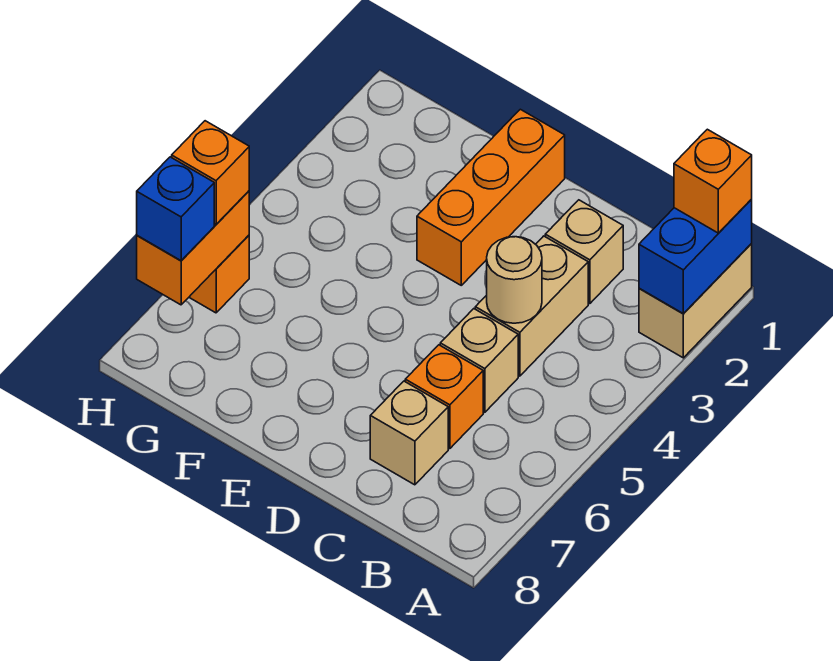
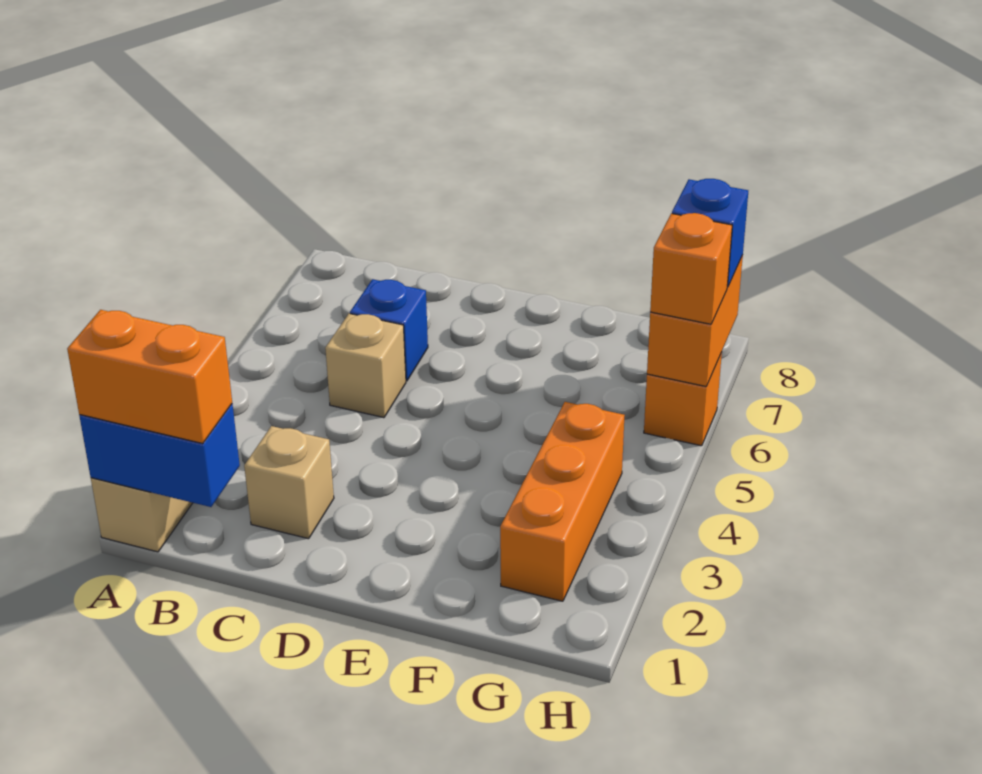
blue brick A1:A2 level 2 -> blue brick A1:B1 level 2
orange brick A1 level 3 -> orange brick A1:B1 level 3
tan brick C3:C4 level 1 -> none
tan round brick C4 level 2 -> none
orange brick C6 level 1 -> blue brick C6 level 1
tan brick C7 level 1 -> none
orange brick E1:E3 level 1 -> orange brick G2:G4 level 1

